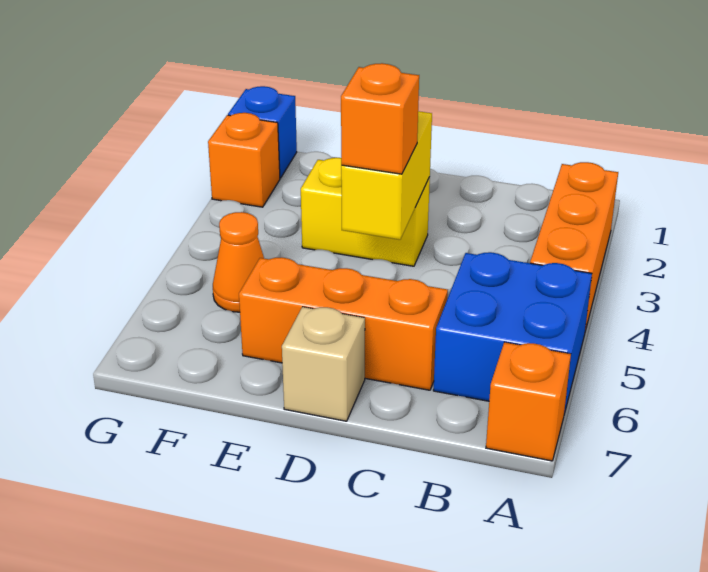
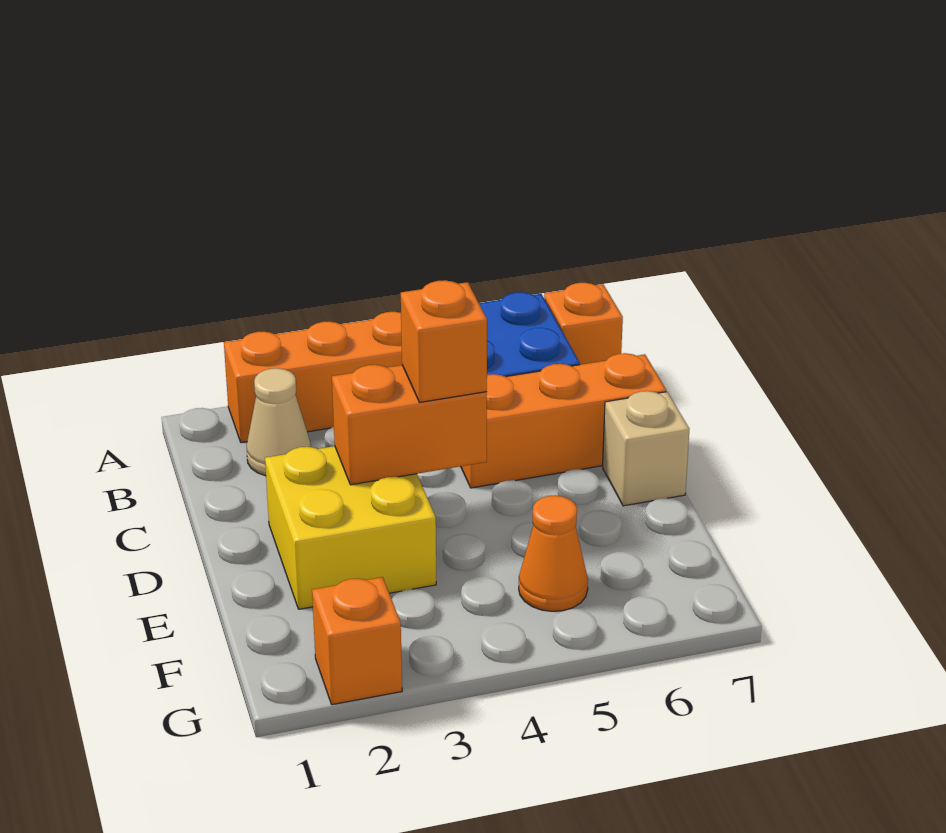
none -> tan cone B2 level 1
orange brick C6:E6 level 1 -> orange brick C5:C7 level 1
yellow brick D3:E3 level 1 -> yellow brick D2:E3 level 1
yellow brick D3:D4 level 2 -> orange brick D3:D4 level 2
blue brick G1 level 1 -> none

